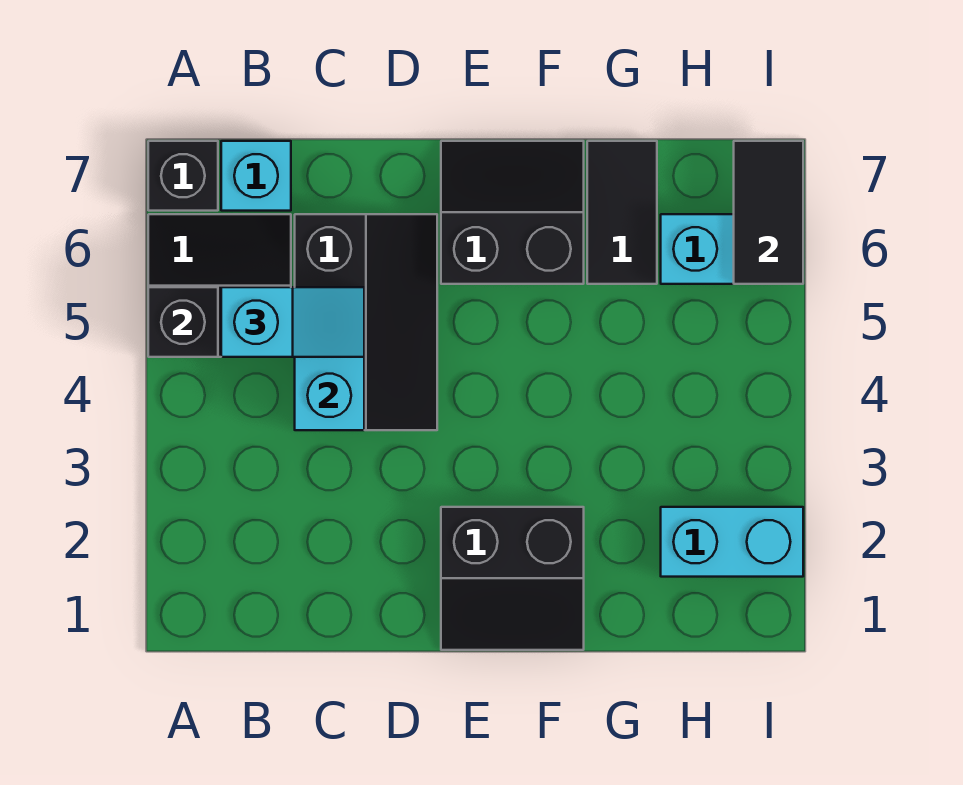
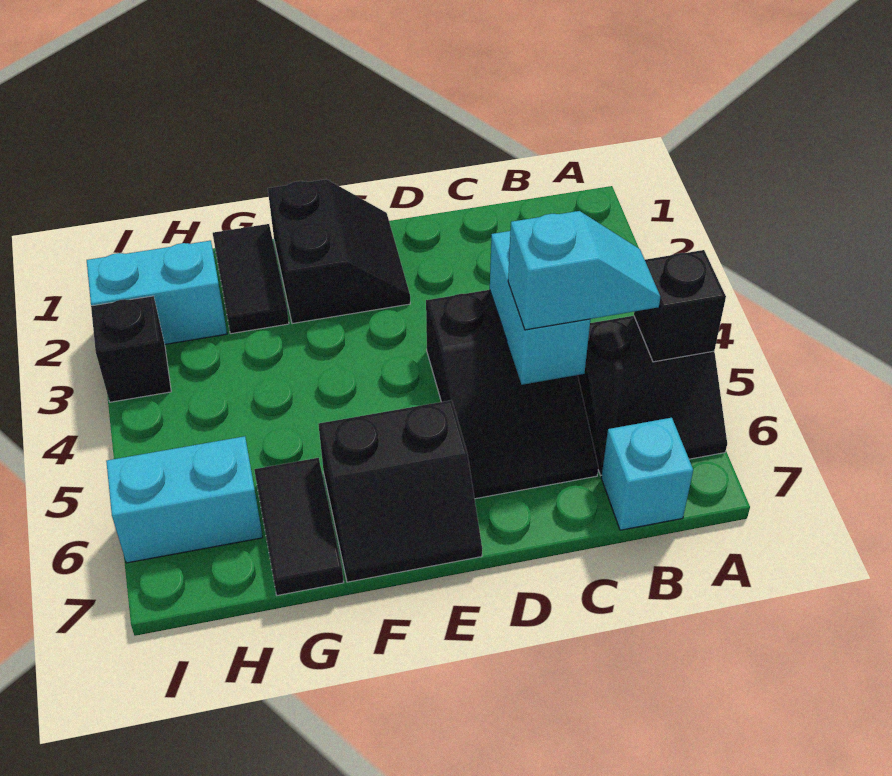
black brick A7 level 1 -> black brick I3 level 1
cyan slope B5:C5 level 3 top B -> cyan slope B5:C5 level 3 top C
black slope C4:D6 level 1 top C -> black slope C4:D6 level 1 top 4
black slope E1:F2 level 1 top 2 -> black slope E1:F2 level 1 top F
black tile I6:I7 level 2 -> black tile G1:G2 level 1

